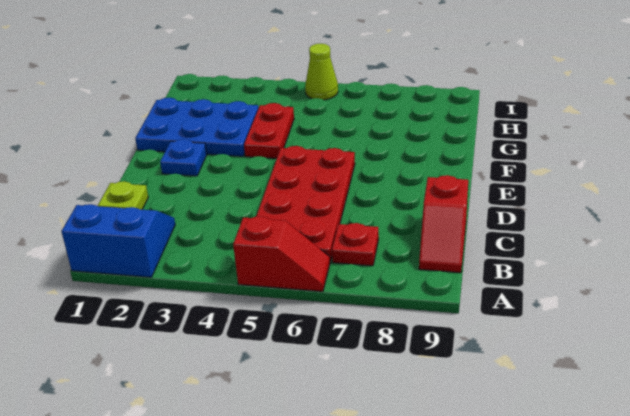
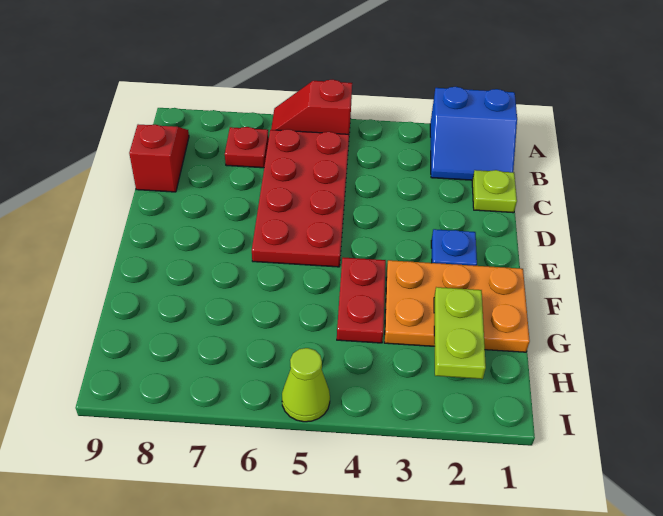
blue plate F1:G3 level 1 -> orange plate F1:G3 level 1
none -> lime plate G2:H2 level 2

